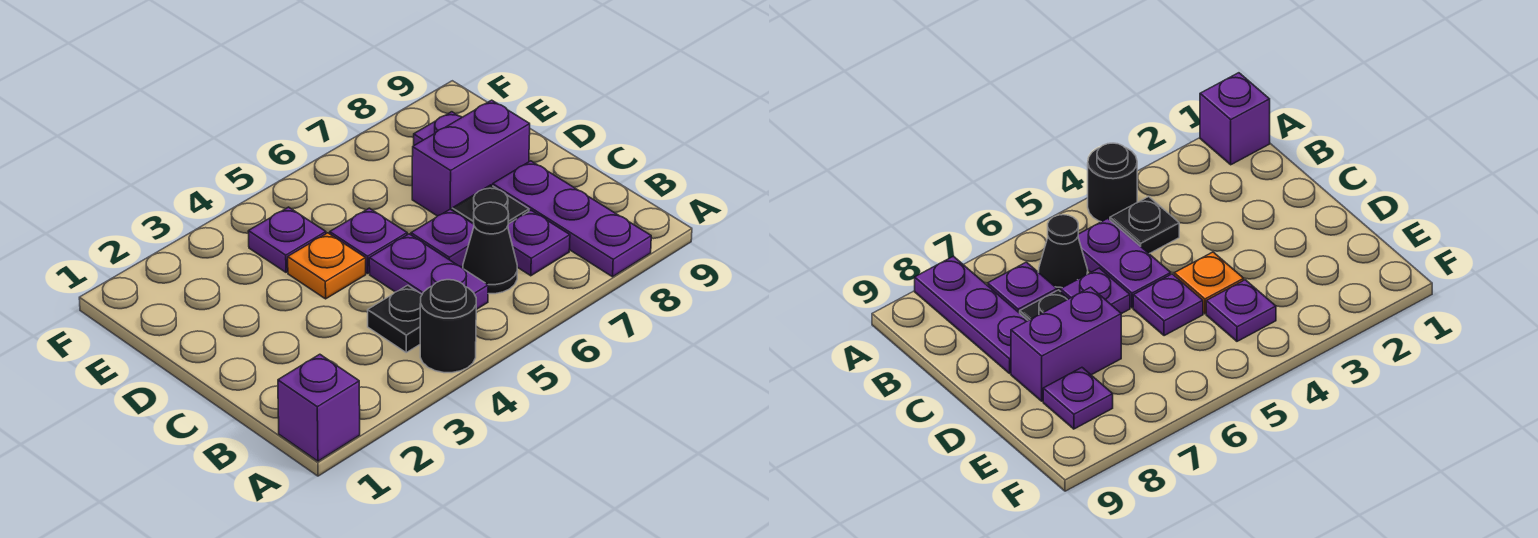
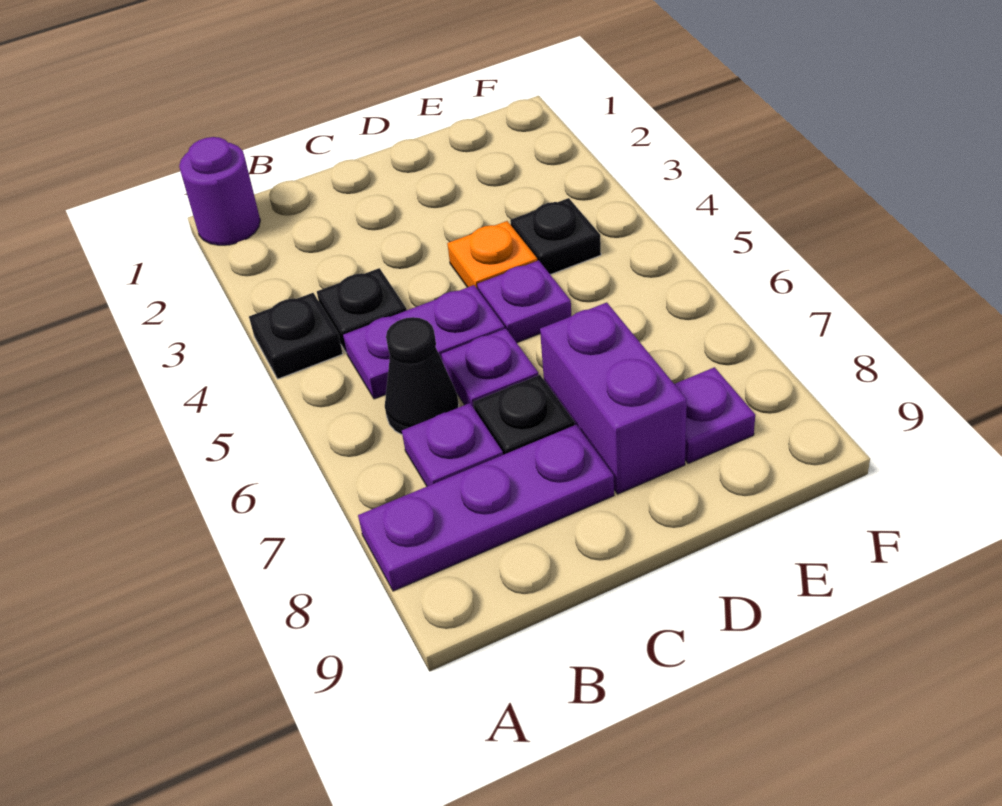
purple brick A1 level 1 -> purple round brick A1 level 1
black round brick A4 level 1 -> black plate A4 level 1
purple plate E4 level 1 -> black plate E4 level 1

